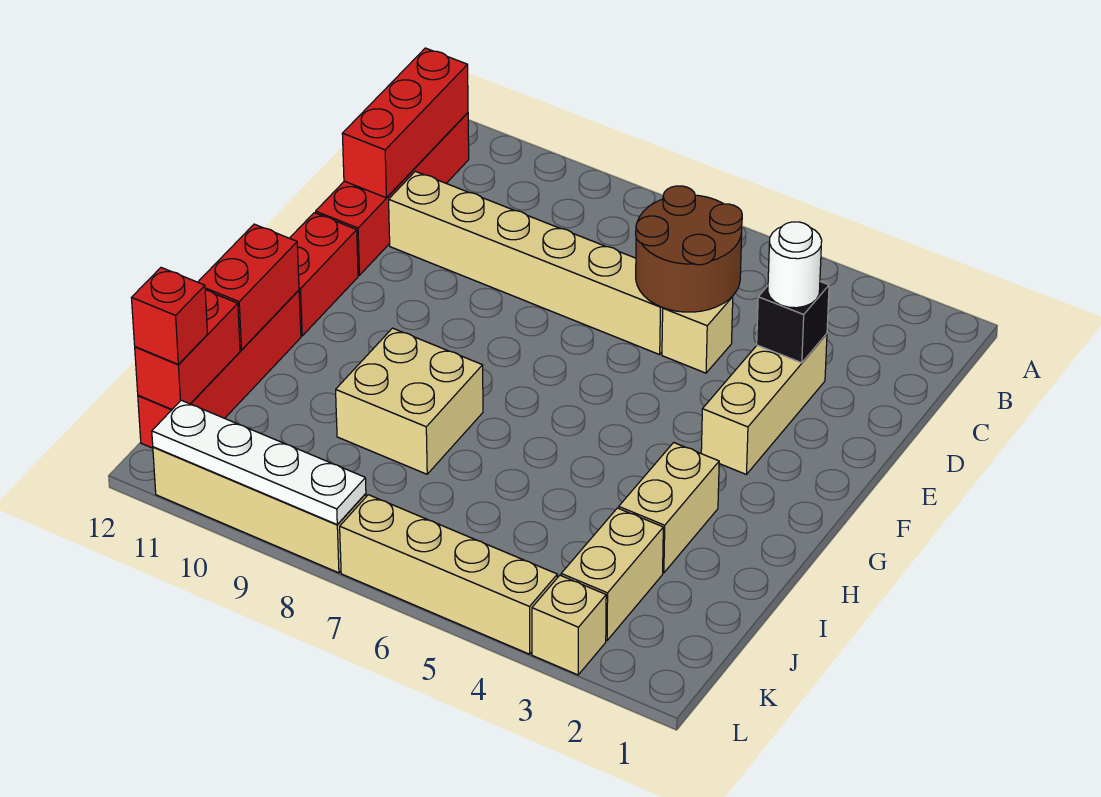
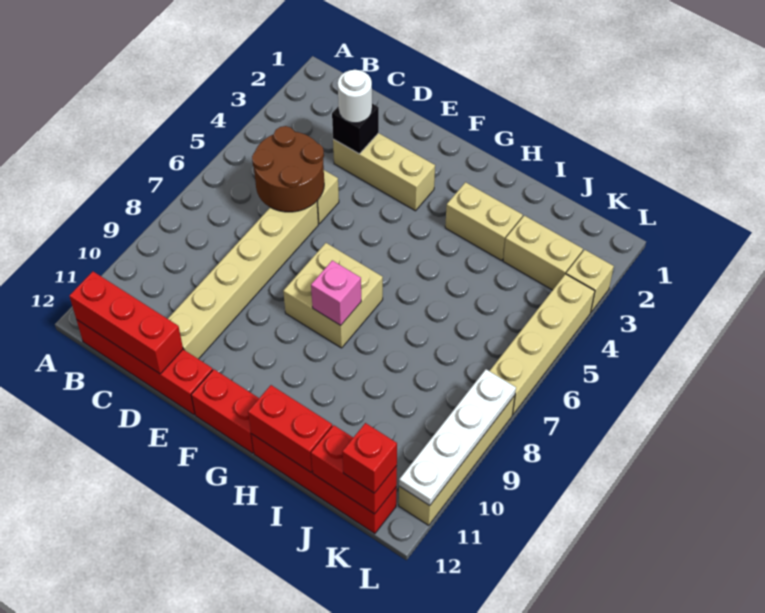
none -> pink brick G8 level 2
tan brick H8:I9 level 1 -> tan brick F7:G8 level 1

